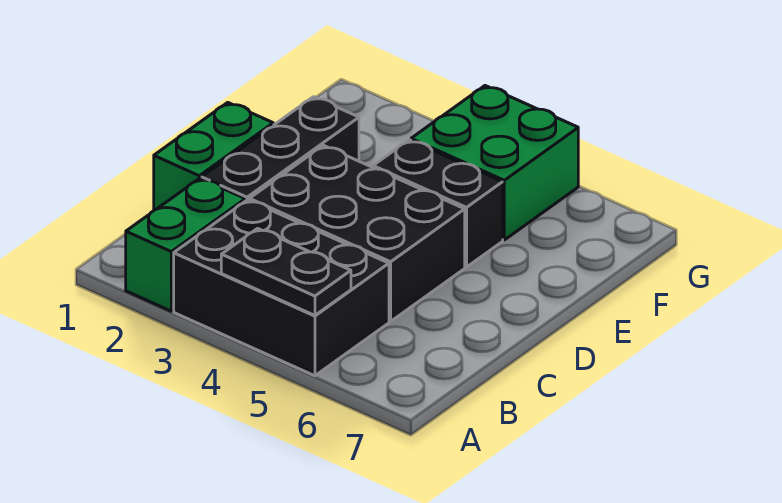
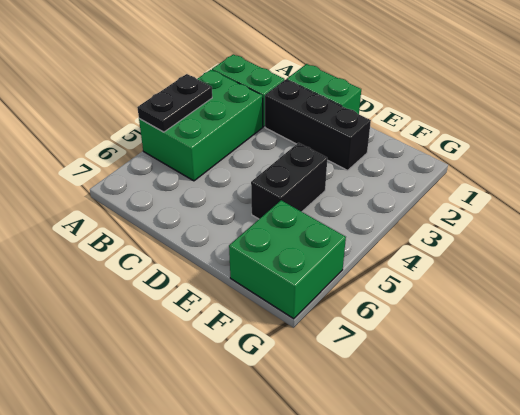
black brick A3:B5 level 1 -> green brick A3:B5 level 1
black brick C3:D5 level 1 -> none
green brick F4:G5 level 1 -> green brick F6:G7 level 1

